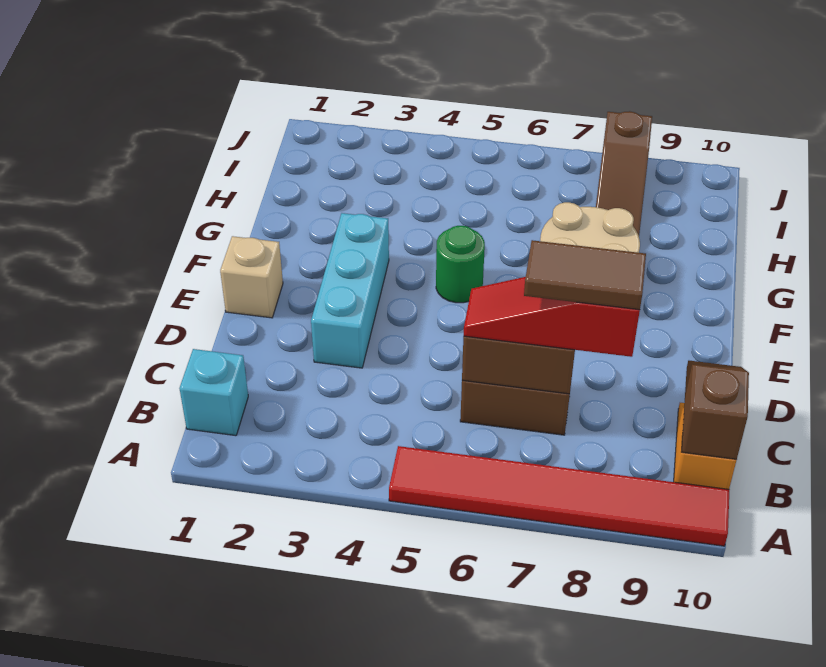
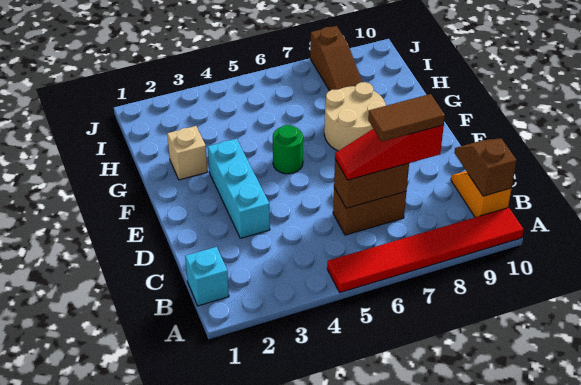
tan brick E1 level 1 -> tan brick G2 level 1

